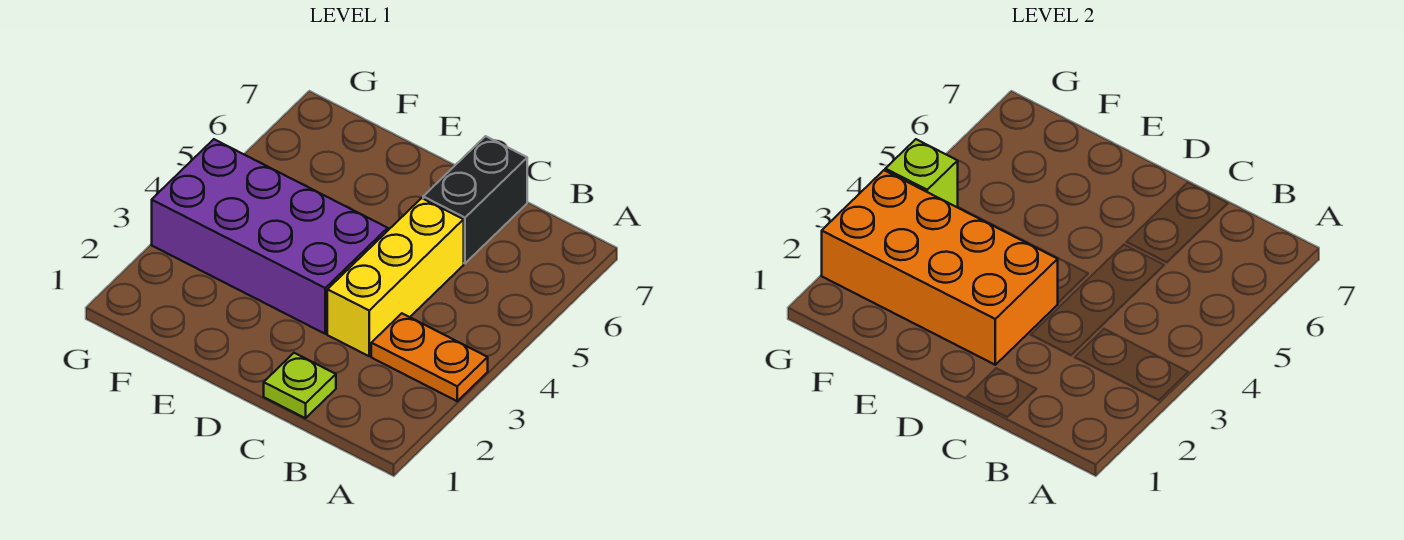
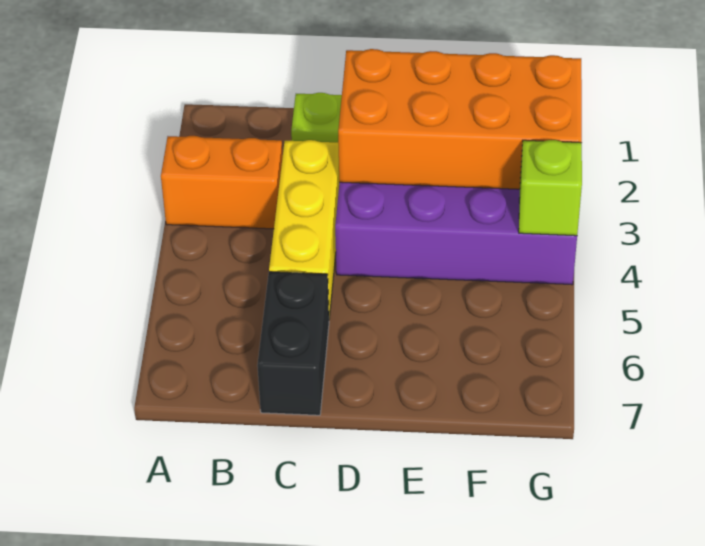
orange plate A3:B3 level 1 -> orange brick A3:B3 level 1

